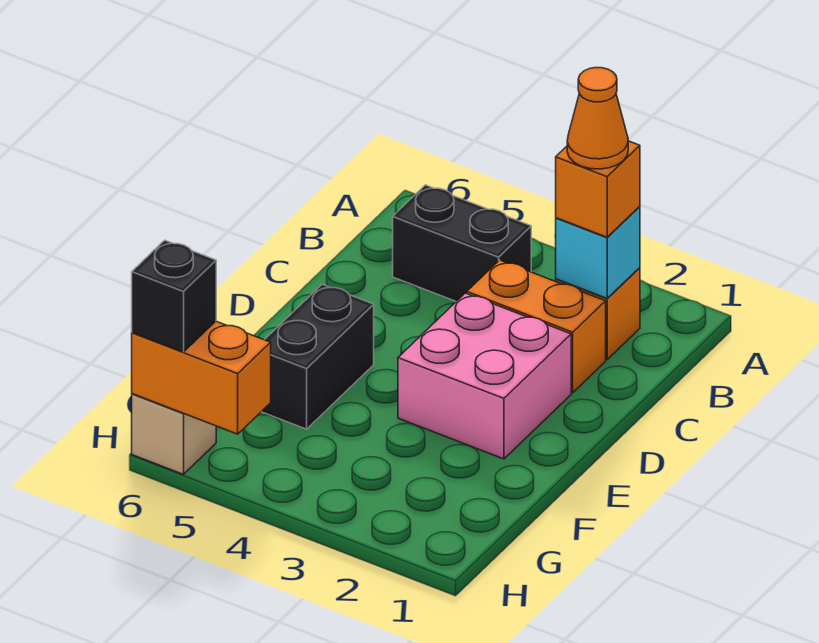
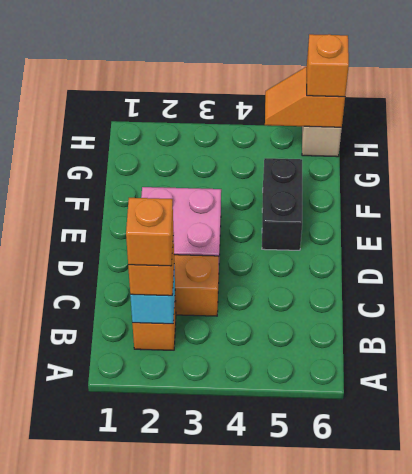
orange cone B2 level 4 -> orange brick B2 level 4
black brick B4:B5 level 1 -> none
orange brick H5:H6 level 2 -> orange slope H5:H6 level 2 top 6
black brick H6 level 3 -> orange brick H6 level 3

